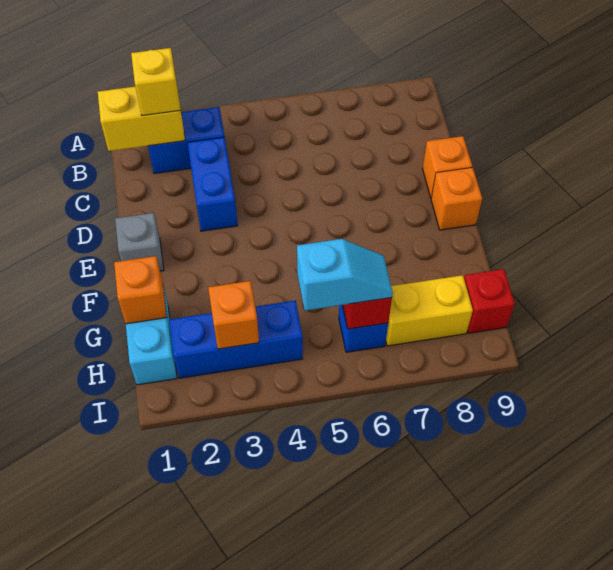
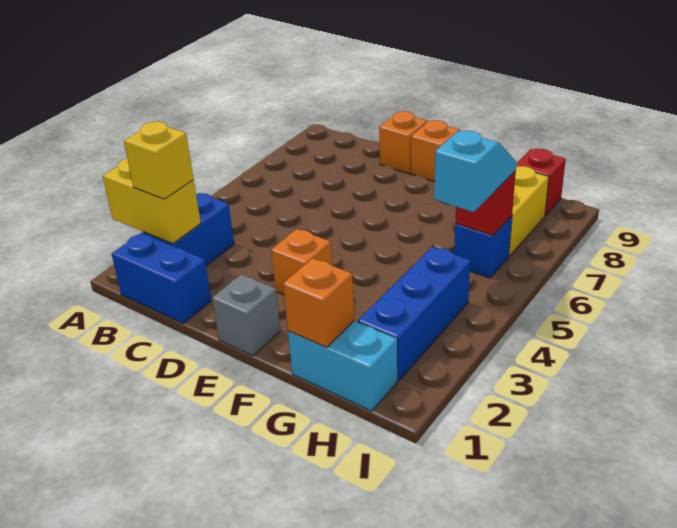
yellow brick B1:B2 level 2 -> yellow brick A2:B2 level 2
blue brick C3:D3 level 1 -> blue brick B1:C1 level 1
orange brick H3 level 2 -> orange brick E3 level 1

